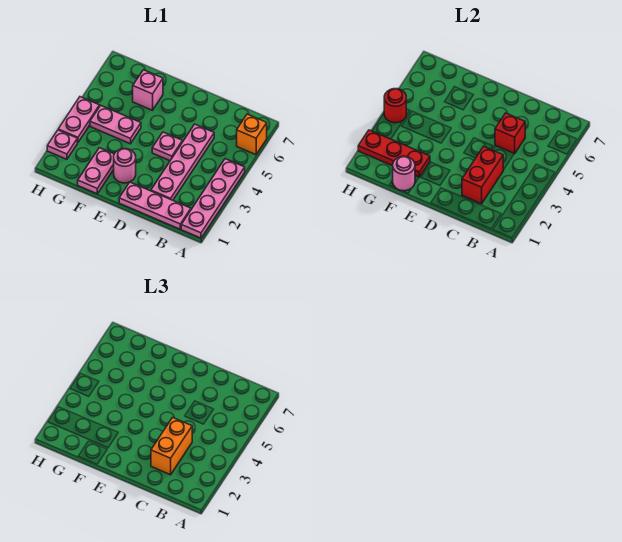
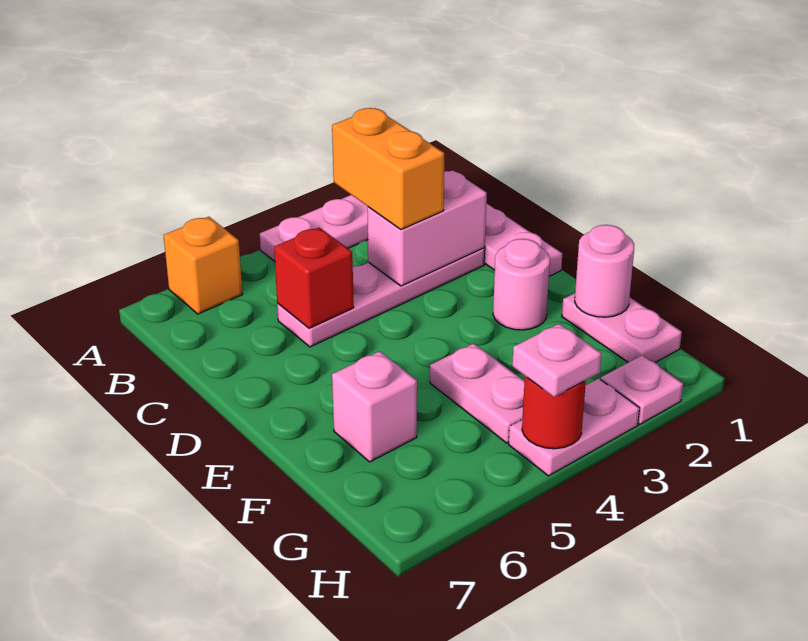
red brick C2:C3 level 2 -> pink brick C2:C3 level 2
orange brick C2:C3 level 3 -> orange brick B3:C3 level 3
pink plate D4 level 1 -> pink plate H4 level 3
pink plate F1:F2 level 1 -> pink plate F1:G1 level 1
red plate F2:H2 level 2 -> none

